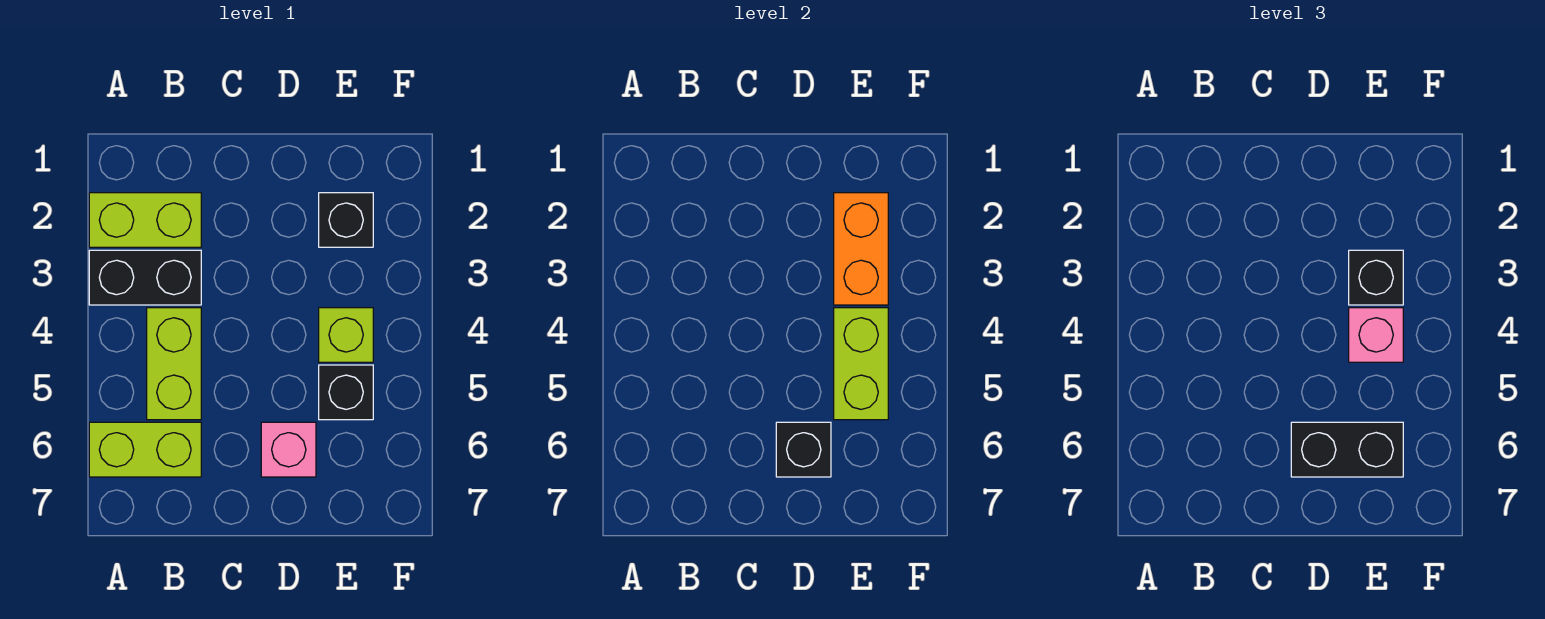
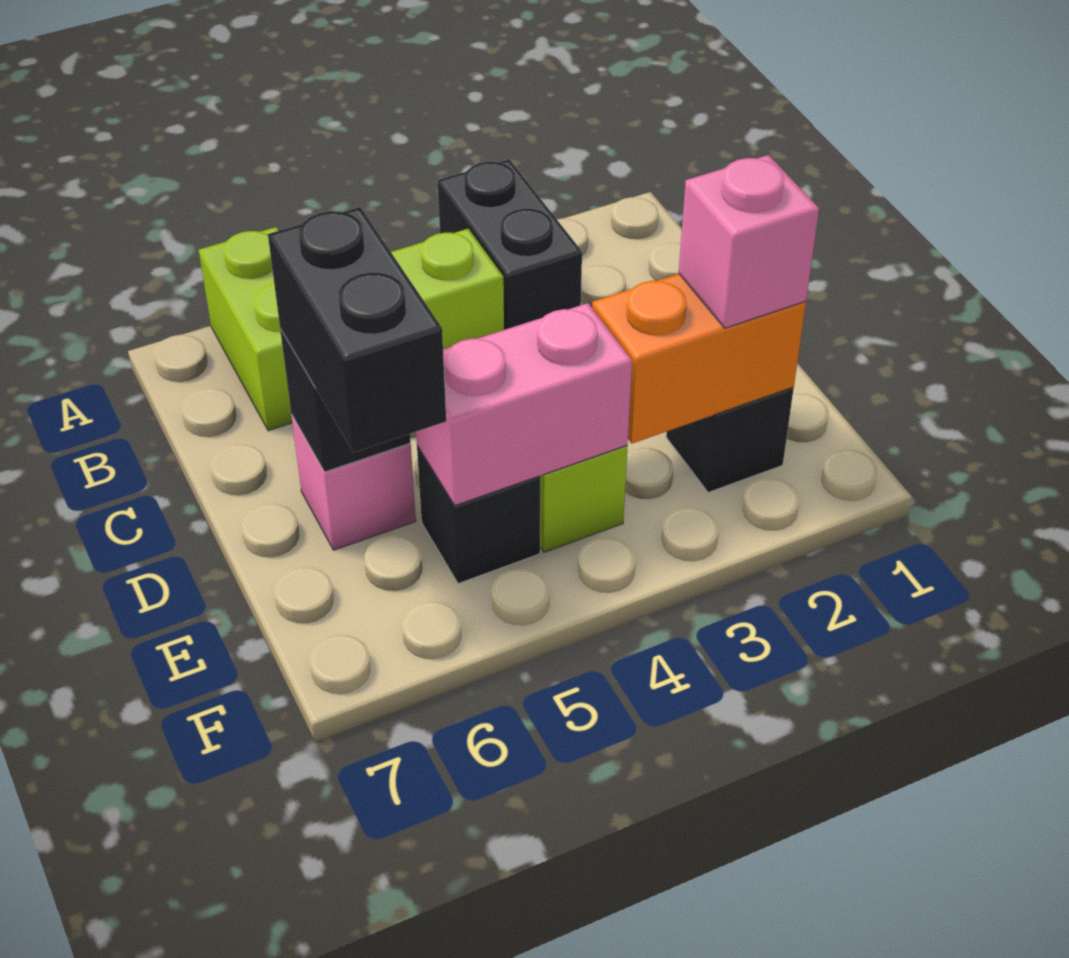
lime brick A2:B2 level 1 -> none
black brick E3 level 3 -> none
lime brick E4:E5 level 2 -> pink brick E4:E5 level 2
pink brick E4 level 3 -> pink brick E2 level 3

